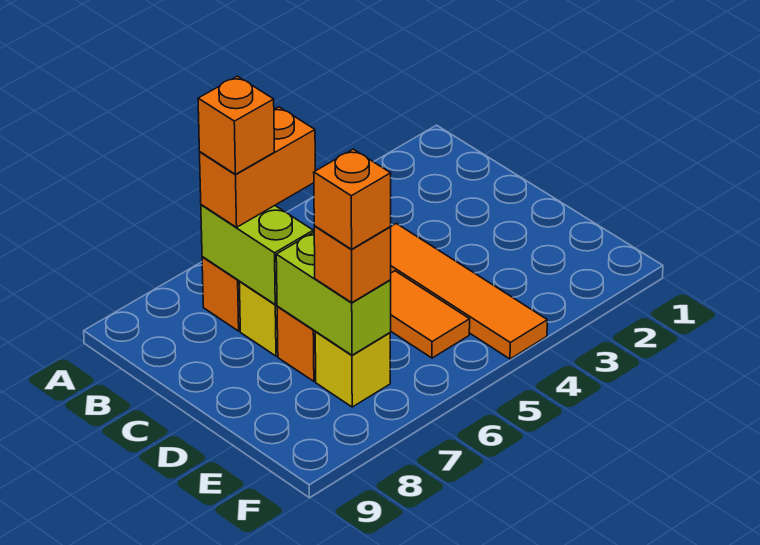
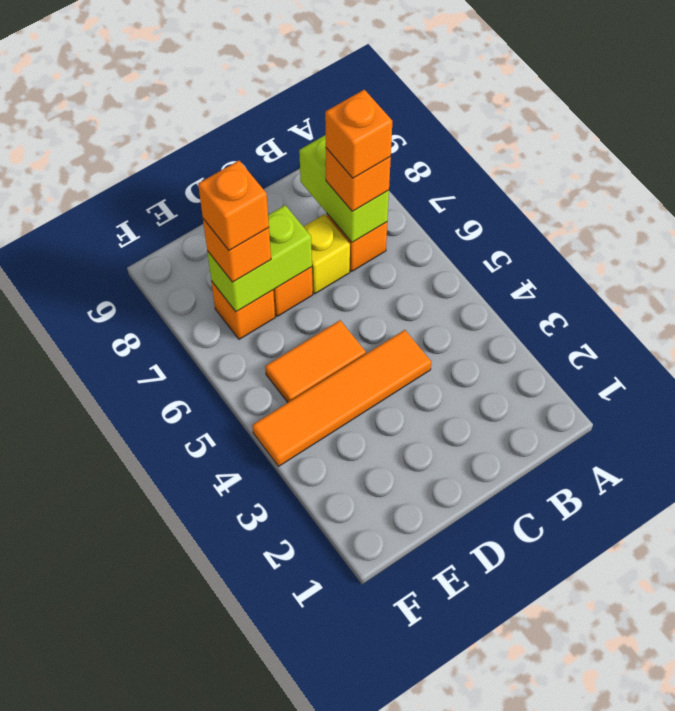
orange brick B6:B7 level 3 -> orange brick B7 level 3
lime brick B7:C7 level 2 -> lime brick B7:B8 level 2
yellow brick E7 level 1 -> orange brick E7 level 1

